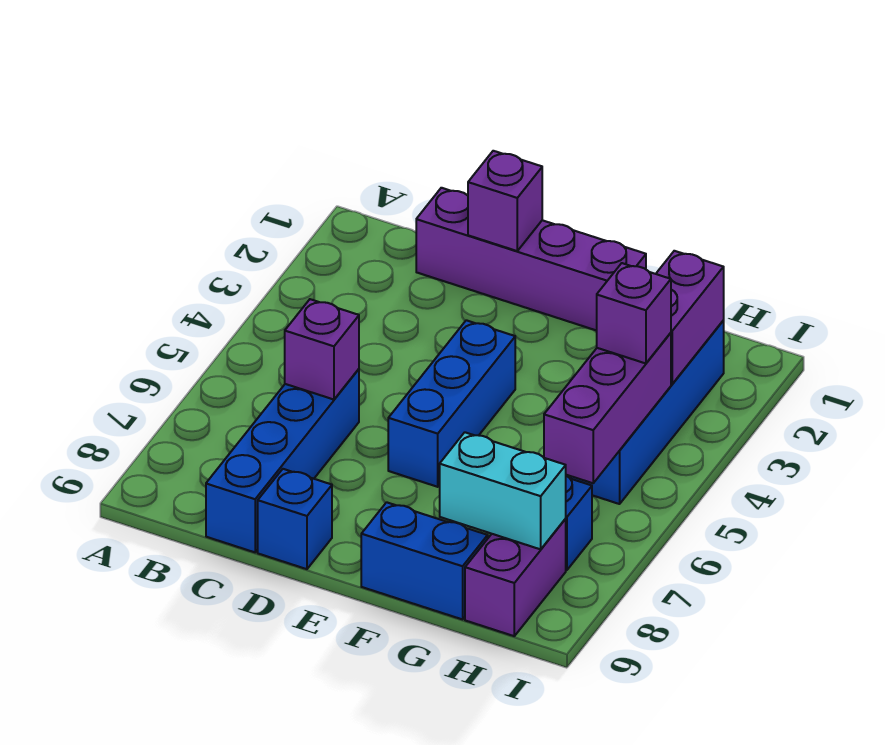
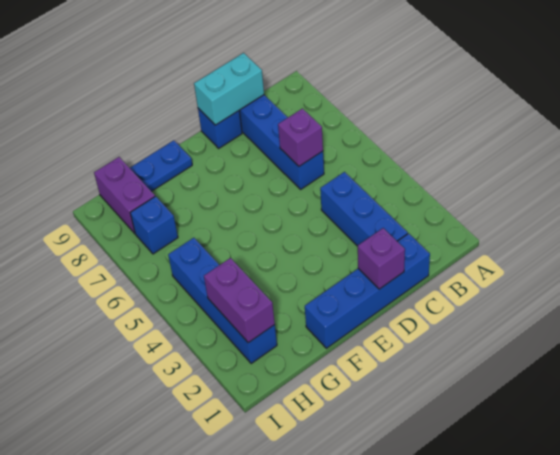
purple brick C1:F1 level 1 -> blue brick C1:F1 level 1
blue brick E4:E6 level 1 -> blue brick C2:C4 level 1
blue brick F9:G9 level 1 -> blue plate F9:G9 level 1
cyan brick G8:H8 level 2 -> cyan brick C9:D9 level 2
purple brick H4:H6 level 2 -> none
purple brick H4 level 3 -> none

